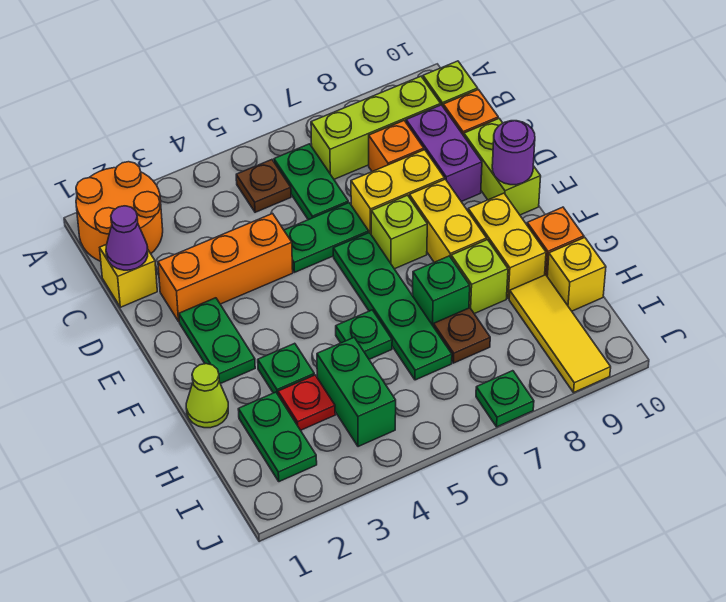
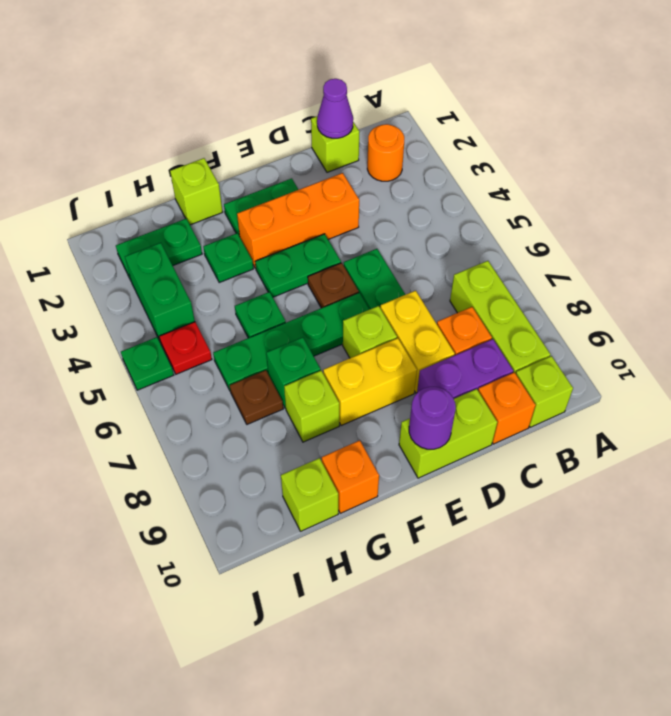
orange round brick A1:B2 level 1 -> orange round brick B2 level 1
brown plate B5 level 1 -> brown plate E5 level 1
green plate B6:C6 level 1 -> green plate E4:F4 level 1
yellow brick C1 level 1 -> lime brick C1 level 1
orange brick D2:D4 level 1 -> orange brick D3:F3 level 1
yellow brick F9:G9 level 1 -> none
lime cone G1 level 1 -> lime brick G1 level 1
red plate H3 level 1 -> red plate I5 level 1
green brick H4:I4 level 1 -> green brick I3:I4 level 1
yellow tile H9:J9 level 1 -> none
yellow brick H10 level 1 -> lime brick H10 level 1
green plate J7 level 1 -> green plate J5 level 1

